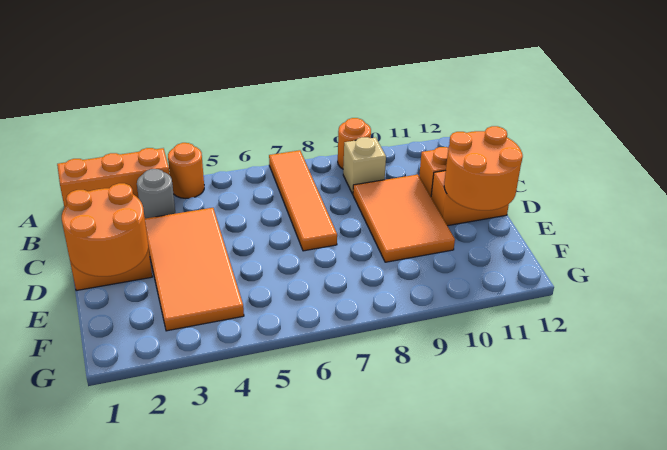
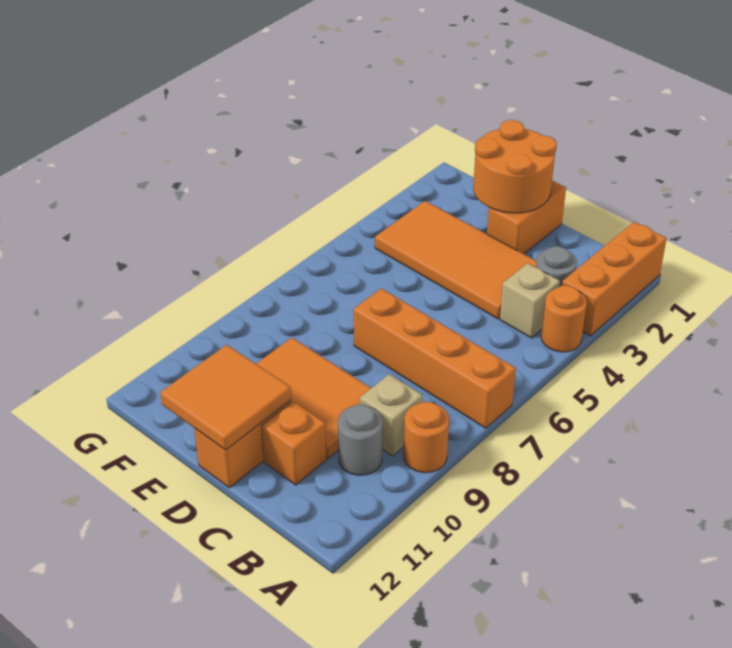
orange tile A7:D7 level 1 -> orange brick A7:D7 level 1
none -> tan brick B4 level 1
none -> grey round brick B10 level 1
orange round brick D11:E12 level 2 -> orange tile D11:E12 level 2

